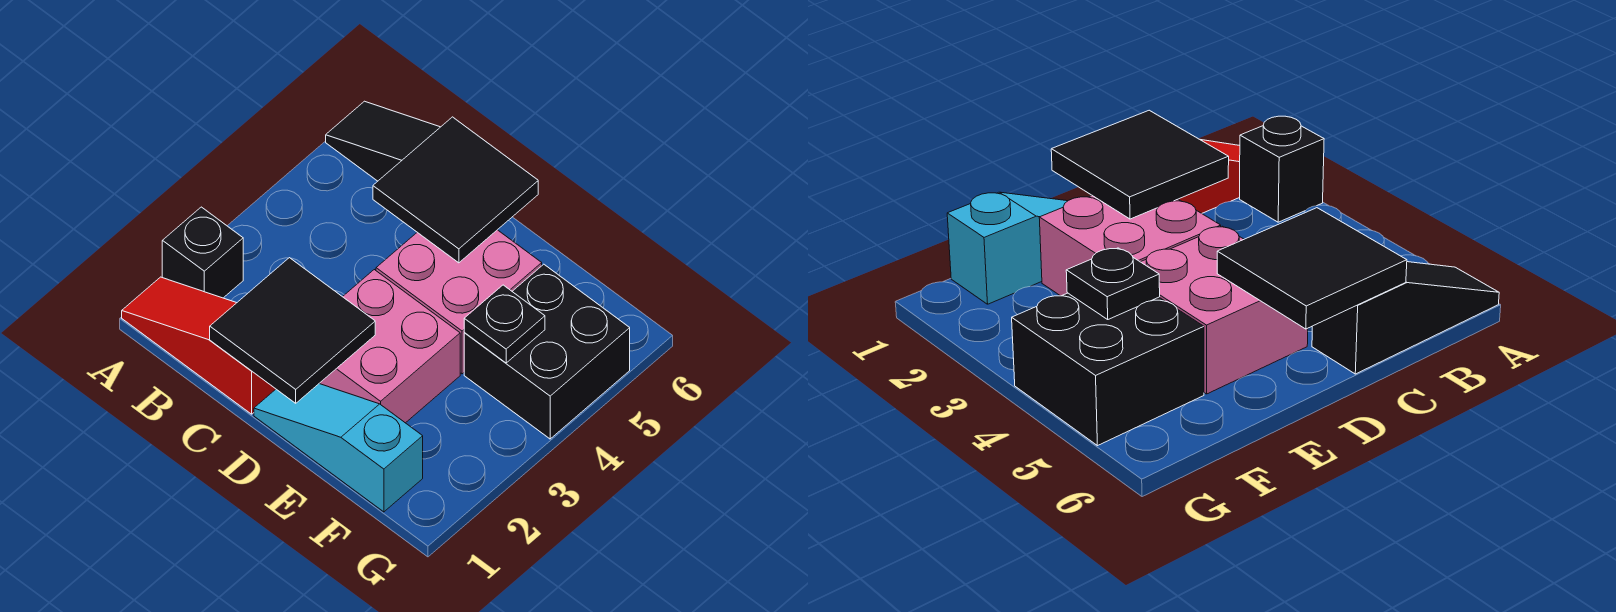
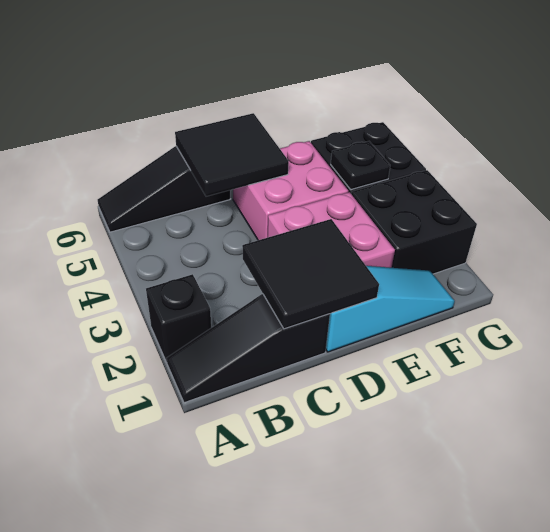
red slope A1:C1 level 1 top C -> black slope A1:C1 level 1 top C
cyan slope D1:F1 level 1 top F -> cyan slope D1:F1 level 1 top D
none -> black brick F2:G3 level 1

